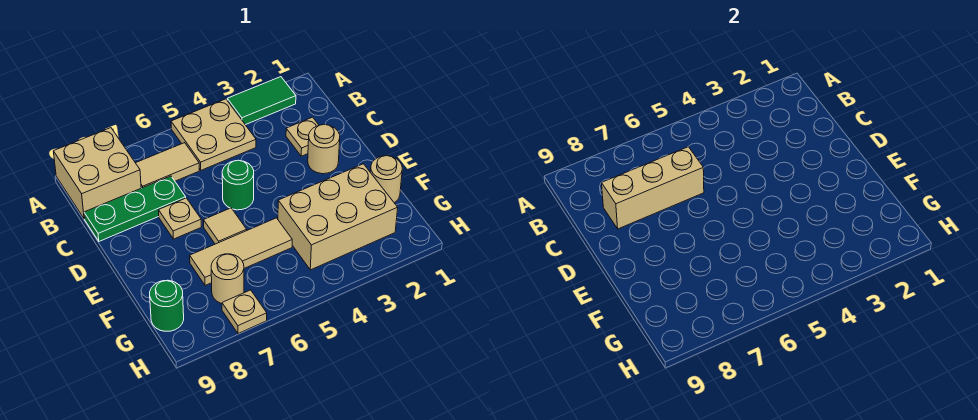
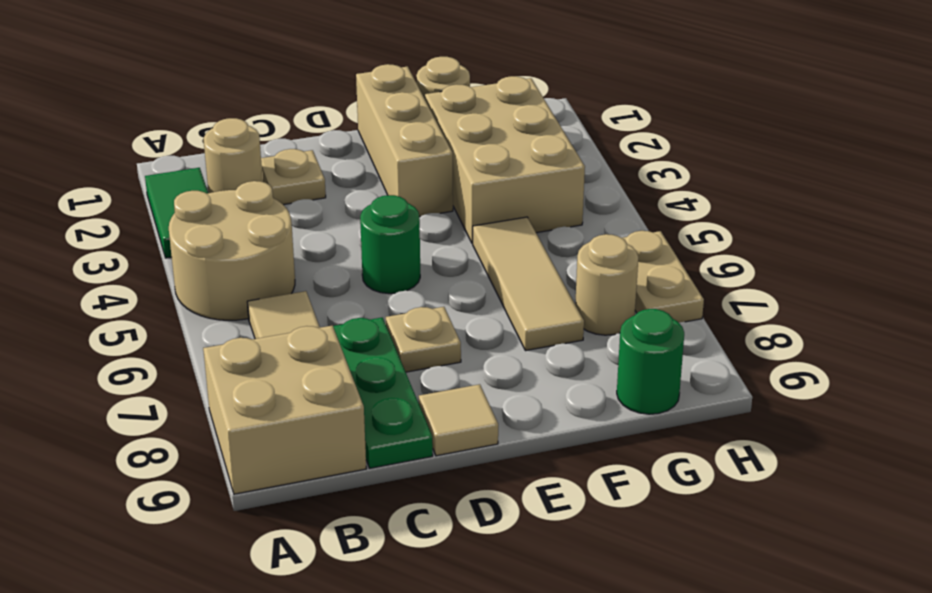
tan plate A4:B5 level 1 -> tan round brick A4:B5 level 1
tan brick C6:C8 level 2 -> tan brick E1:E3 level 1
tan round brick D2 level 1 -> tan round brick B2 level 1
tan tile E6 level 1 -> tan tile D9 level 1
tan plate H7 level 1 -> tan plate H6:H7 level 1

